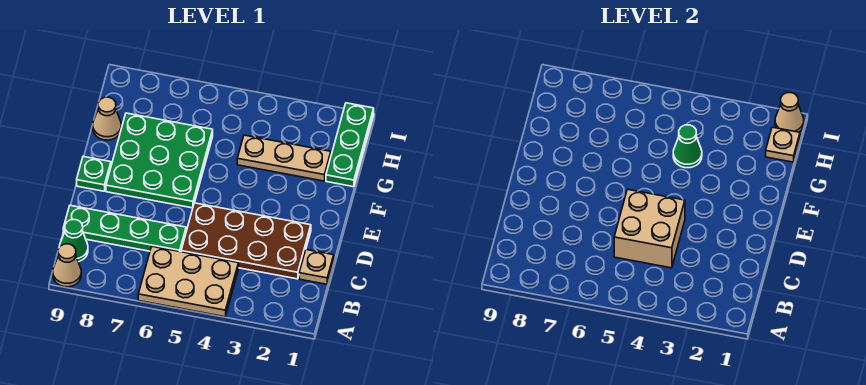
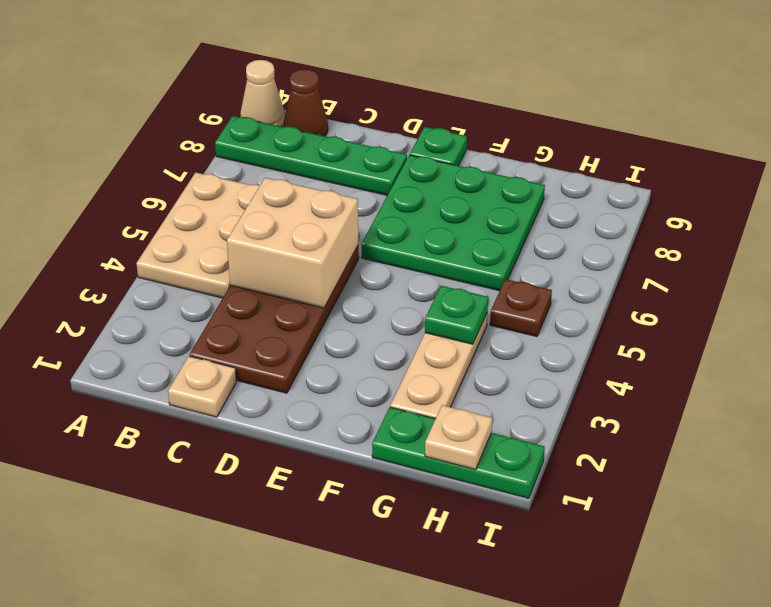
green cone B9 level 1 -> brown cone B9 level 1
green plate C6:C9 level 1 -> green plate A8:D8 level 1
green cone G4 level 2 -> green plate G4 level 2
tan cone G9 level 1 -> none
none -> brown plate H5 level 1
tan cone I1 level 2 -> none

